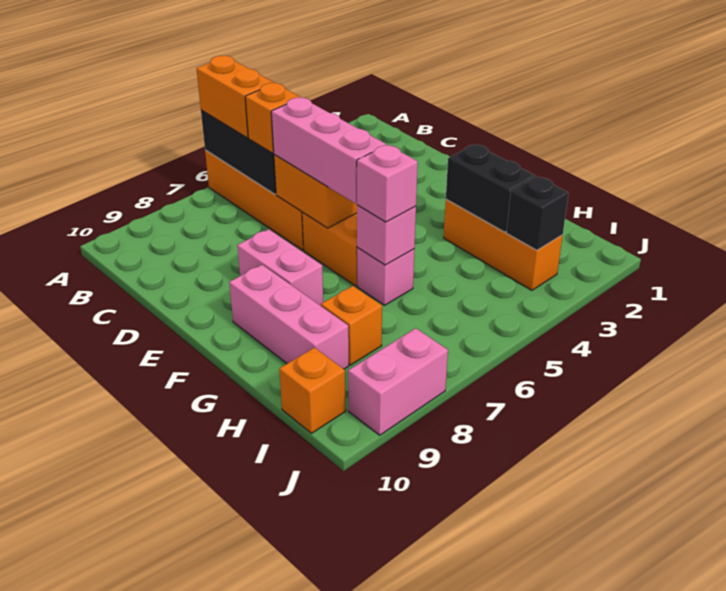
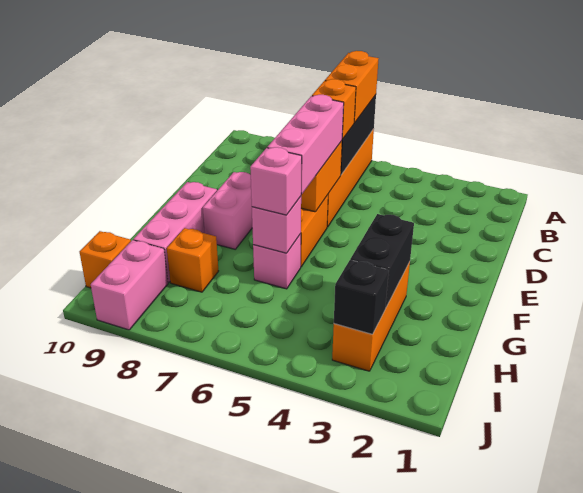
pink brick J8:J9 level 1 -> pink brick I9:J9 level 1

